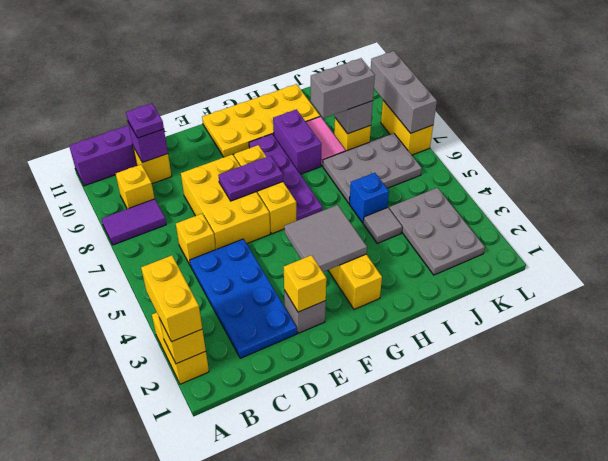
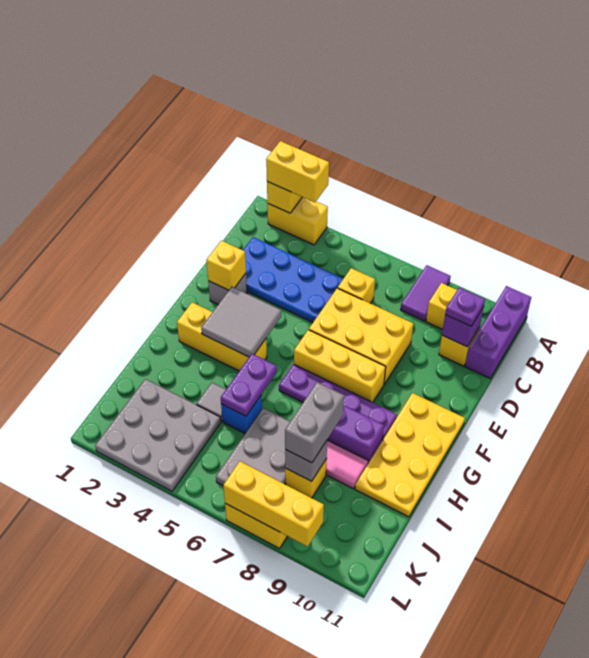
purple plate E7:F7 level 2 -> purple plate H5:I5 level 2
grey plate J2:K4 level 1 -> grey plate J2:L4 level 1
grey brick L7:L9 level 2 -> yellow brick L7:L9 level 2

